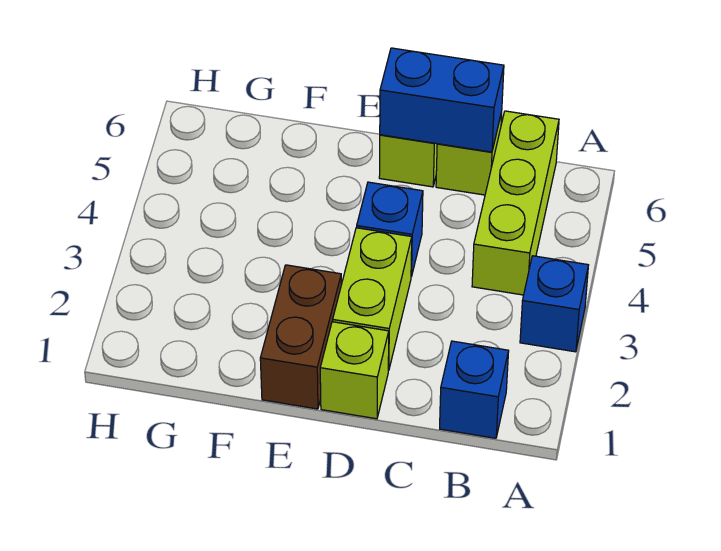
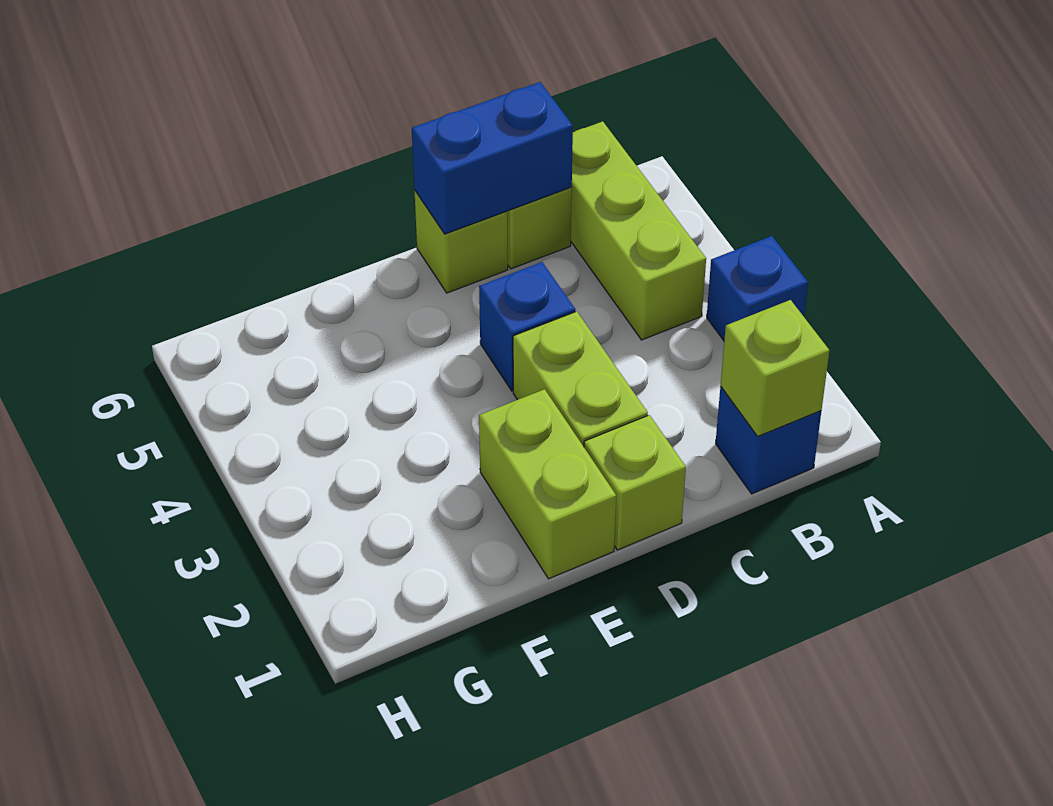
none -> lime brick B1 level 2
brown brick E1:E2 level 1 -> lime brick E1:E2 level 1

